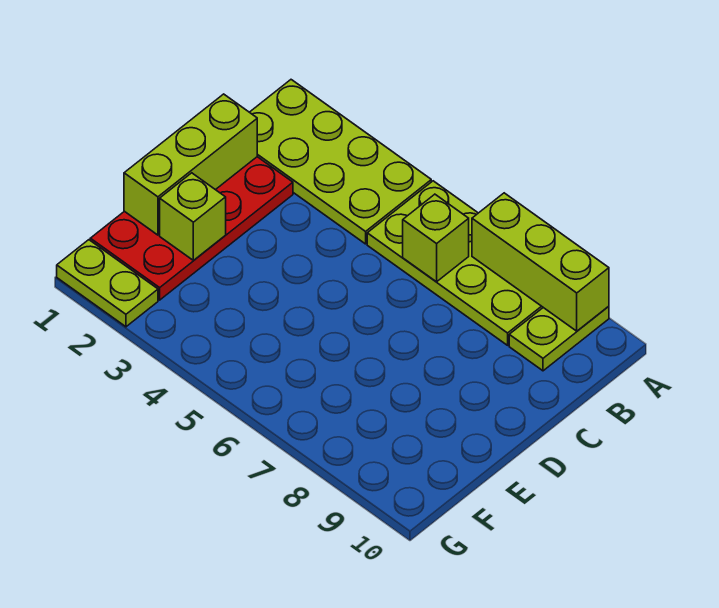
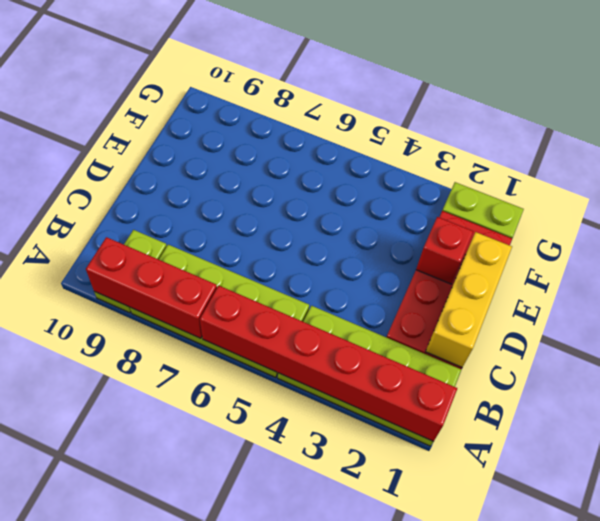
none -> red brick A1:A6 level 2
lime brick A7:A9 level 2 -> red brick A7:A9 level 2
lime brick B6 level 2 -> none
lime brick C1:E1 level 2 -> yellow brick C1:E1 level 2
lime brick E2 level 2 -> red brick E2 level 2

